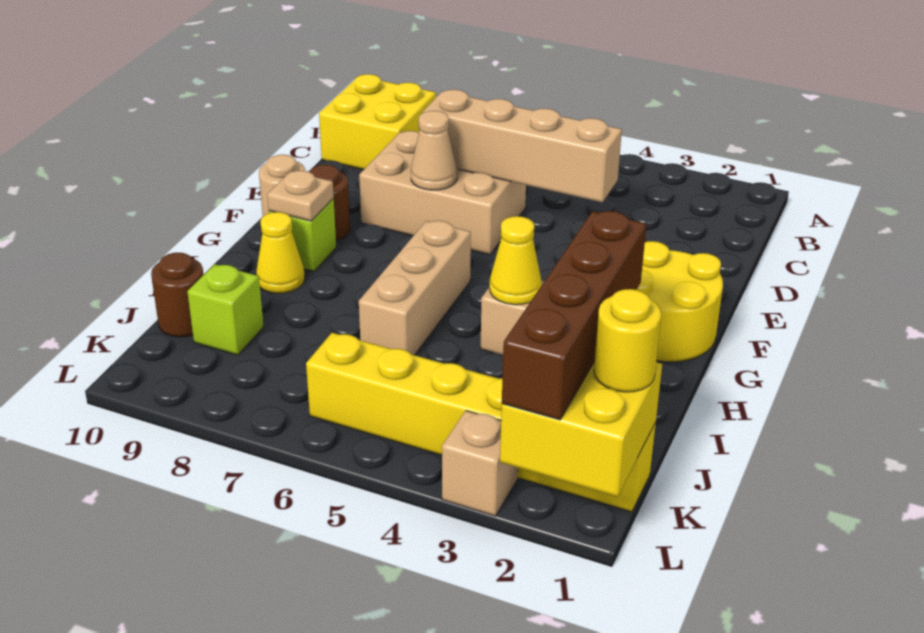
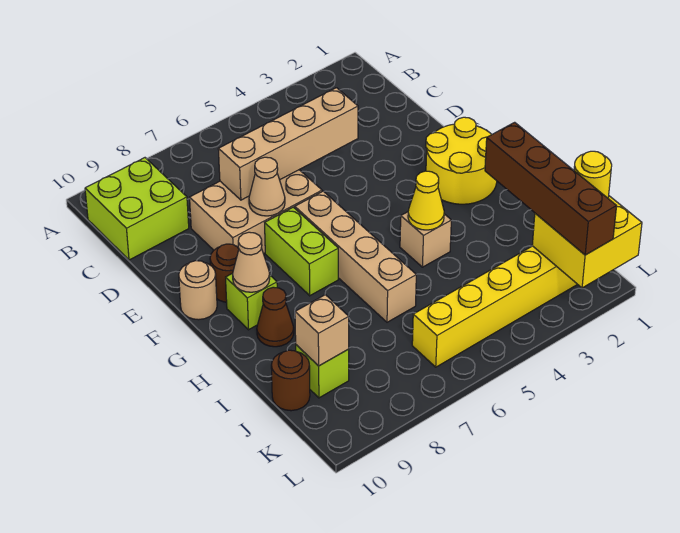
yellow brick B9:C10 level 1 -> lime brick B9:C10 level 1
none -> lime brick F7:G7 level 1
tan brick G6:I6 level 1 -> tan brick F6:I6 level 1
tan plate G9 level 2 -> tan cone G9 level 2
yellow cone H9 level 1 -> brown cone H9 level 1
tan brick L3 level 1 -> tan brick J9 level 2

